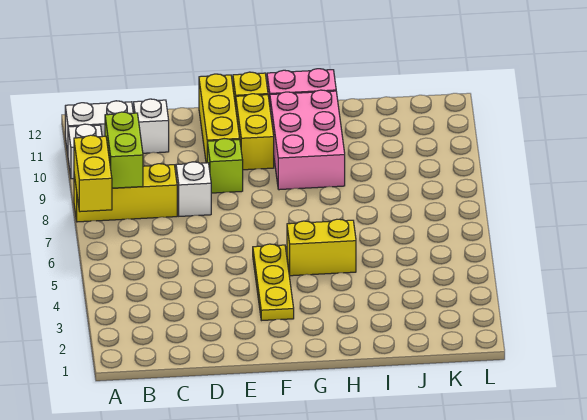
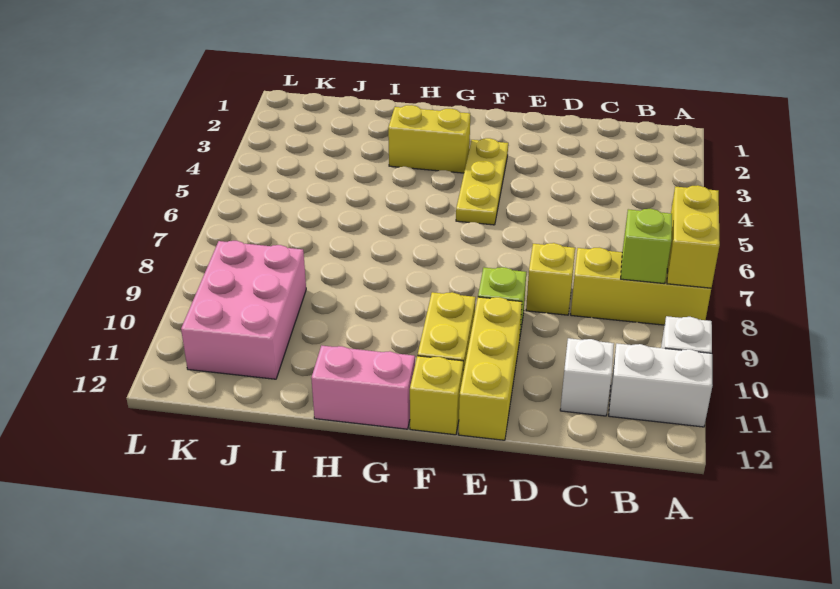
lime brick B8:B9 level 2 -> lime brick B8 level 2
white brick D8 level 1 -> yellow brick D8 level 1
yellow brick G5:H5 level 1 -> yellow brick G3:H3 level 1
pink brick G9:H11 level 1 -> pink brick J9:K11 level 1

